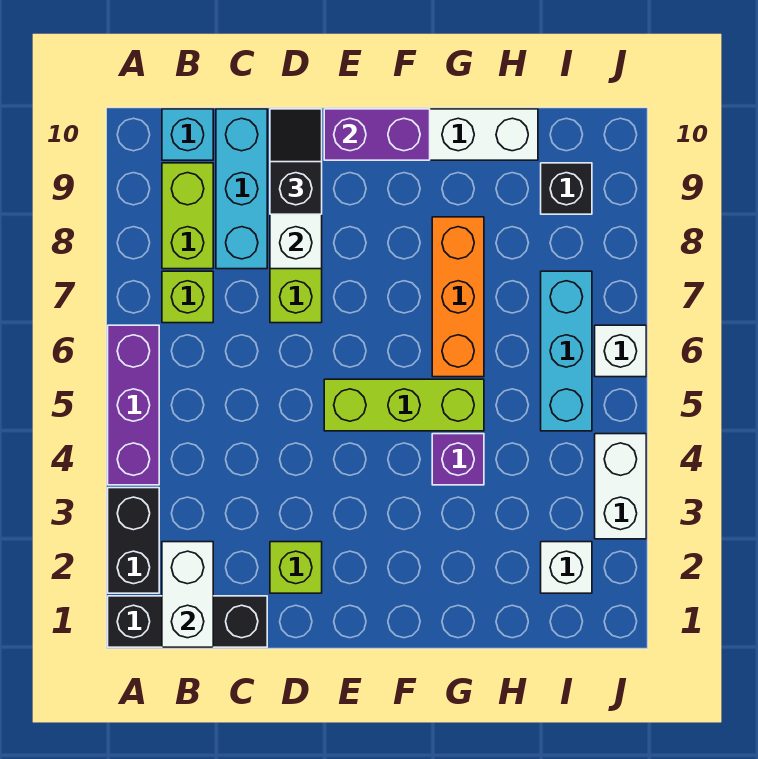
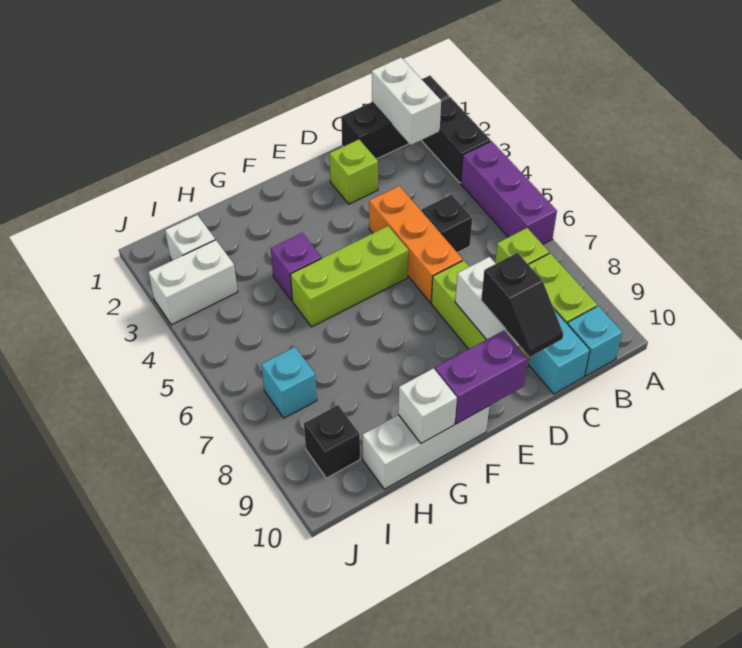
none -> black brick C5 level 1
orange brick G6:G8 level 1 -> orange brick D4:D6 level 1
cyan brick I5:I7 level 1 -> cyan brick I7 level 1
white brick J3:J4 level 1 -> white brick I3:J3 level 1
white brick J6 level 1 -> white brick G10 level 2

